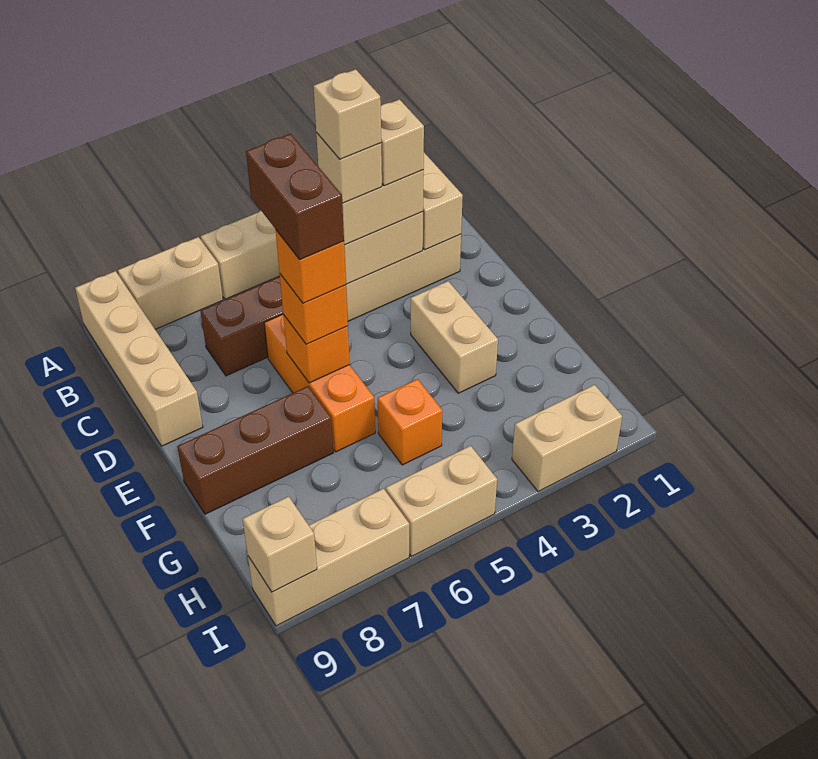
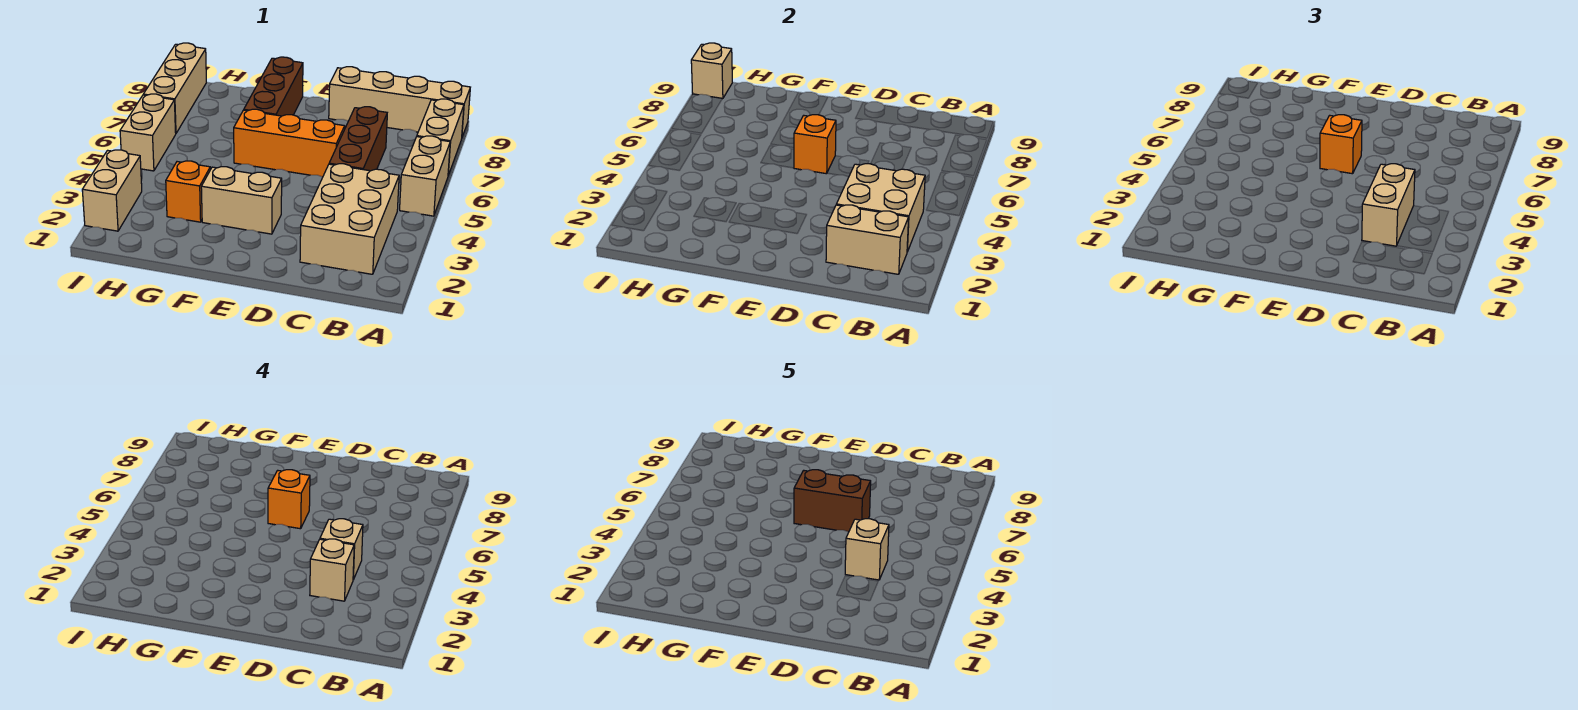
orange brick G5 level 1 -> orange brick G3 level 1

